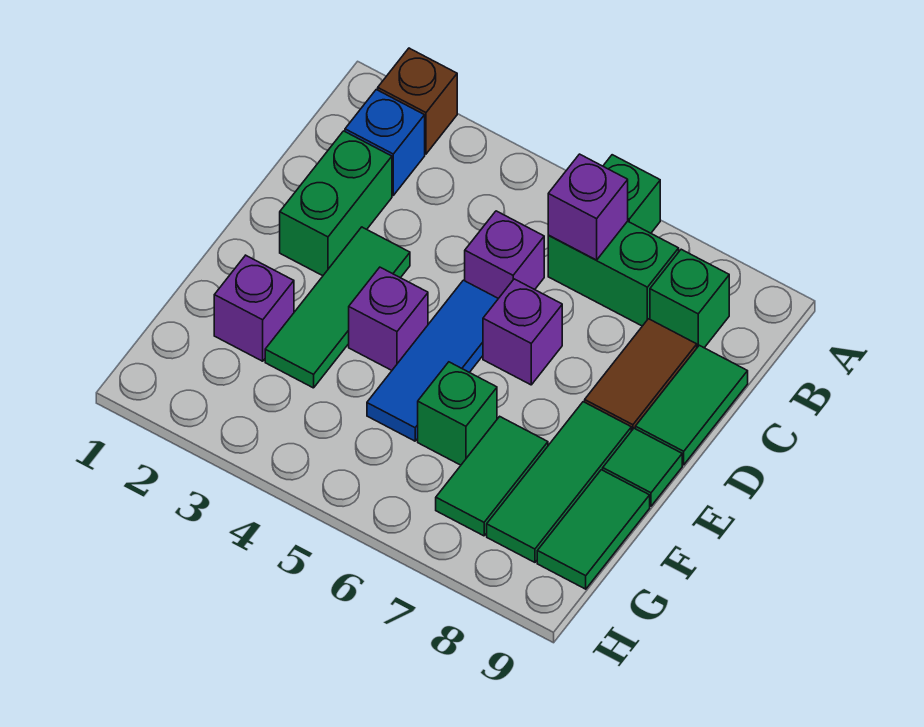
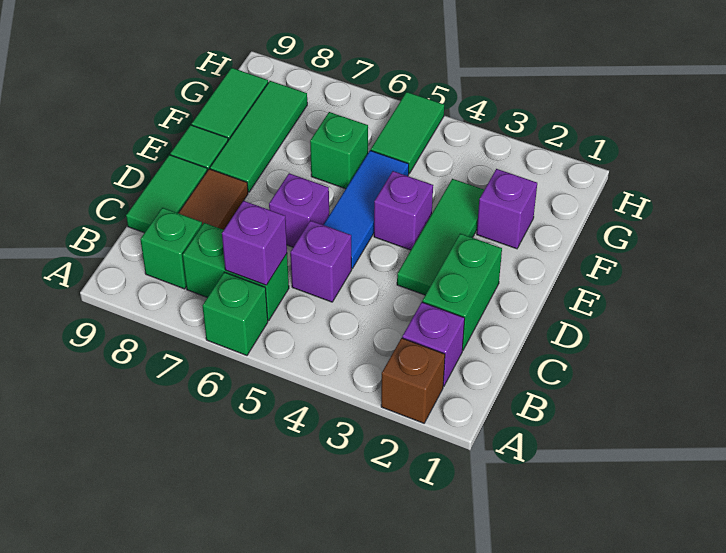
blue brick B2 level 1 -> purple brick B2 level 1
green tile F7:G7 level 1 -> green tile G5:H5 level 1

